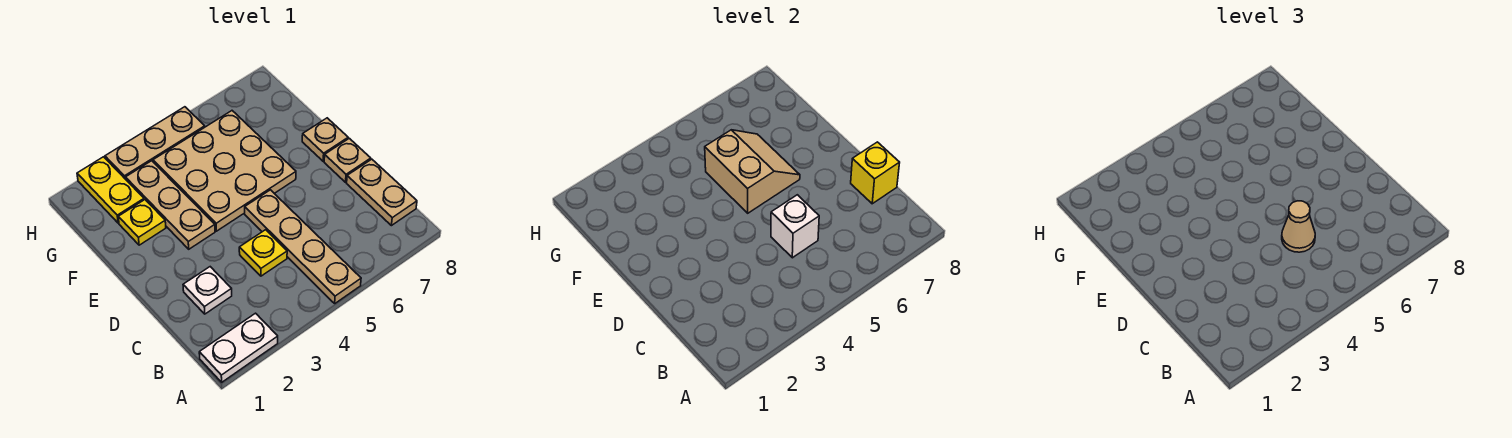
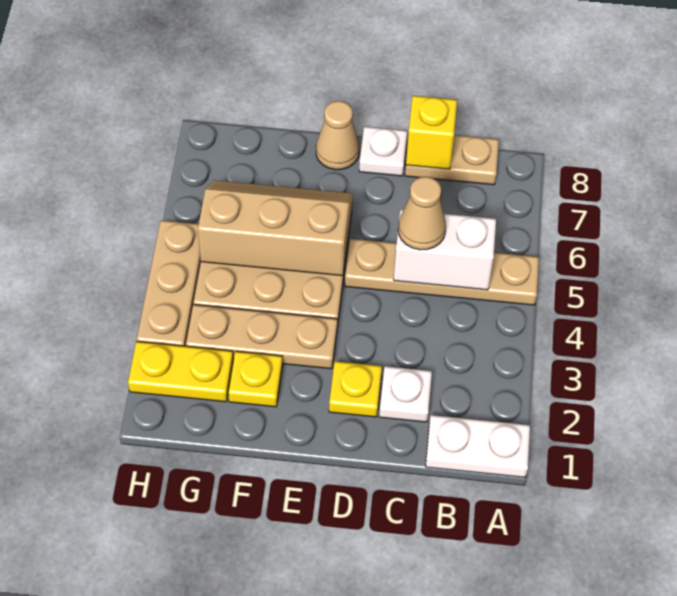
white plate A1:A2 level 1 -> white plate A1:B1 level 1
yellow plate C4 level 1 -> yellow plate D2 level 1
white brick C5 level 2 -> white brick B5:C5 level 2
tan plate D8 level 1 -> white plate D8 level 1
tan slope E5:F6 level 2 top 5 -> tan slope E5:G6 level 2 top 5
tan plate E8 level 1 -> tan cone E8 level 1

